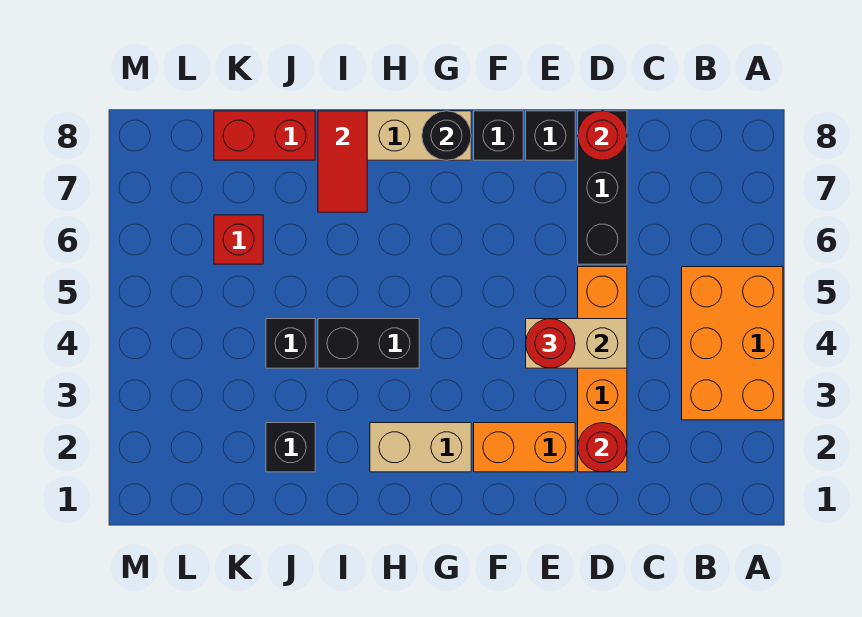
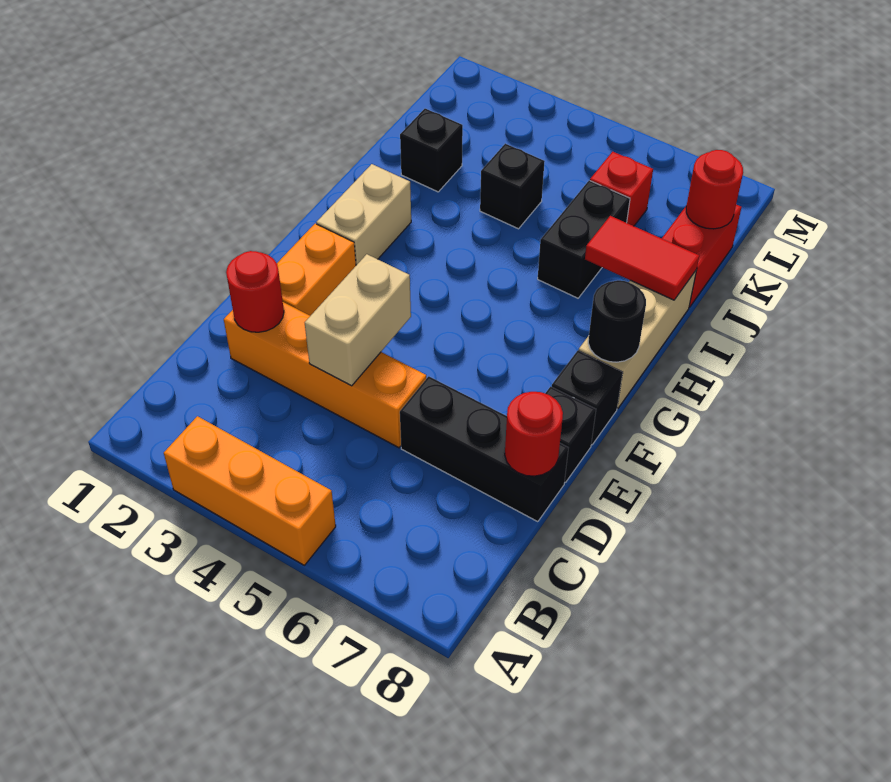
orange brick A3:B5 level 1 -> orange brick A3:A5 level 1
red round brick E4 level 3 -> red round brick K8 level 2
black brick H4:I4 level 1 -> black brick I6:J6 level 1

